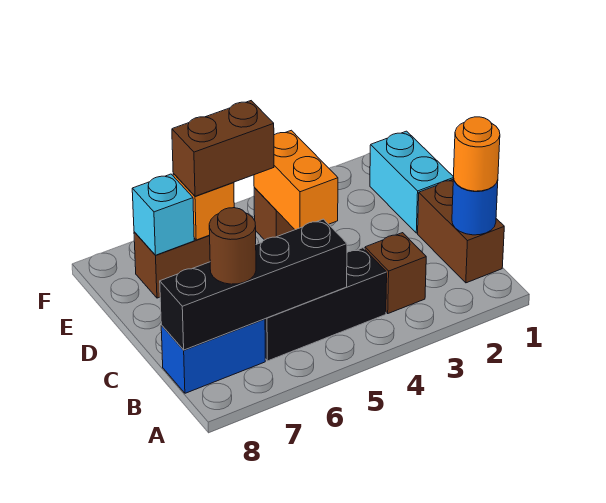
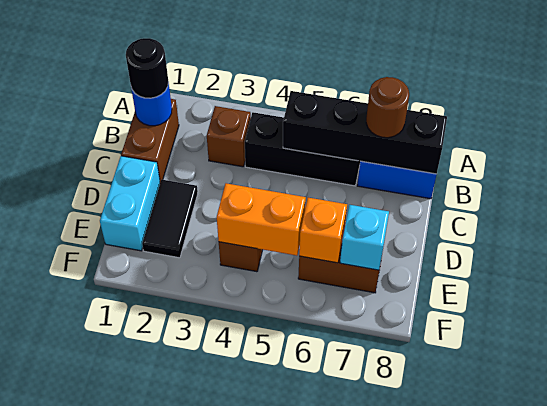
orange round brick B1 level 3 -> black round brick B1 level 3
none -> black tile D2:E2 level 1
orange brick D4:E4 level 2 -> orange brick E4:E5 level 2
brown brick E5:E6 level 3 -> none

